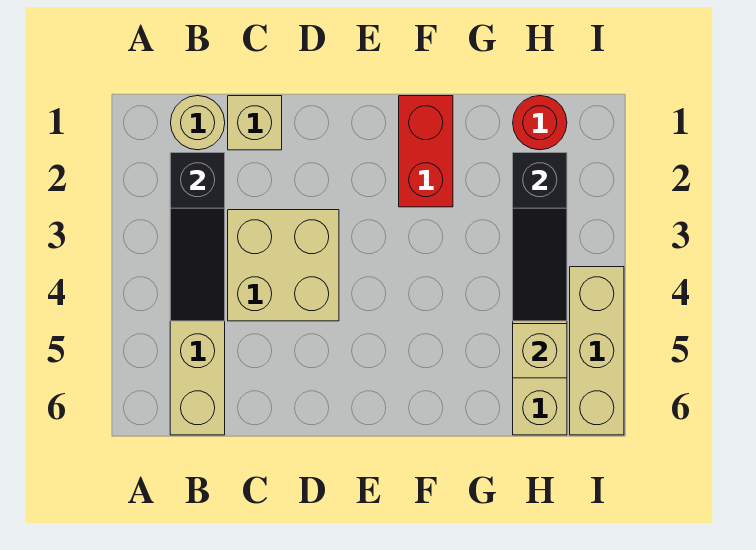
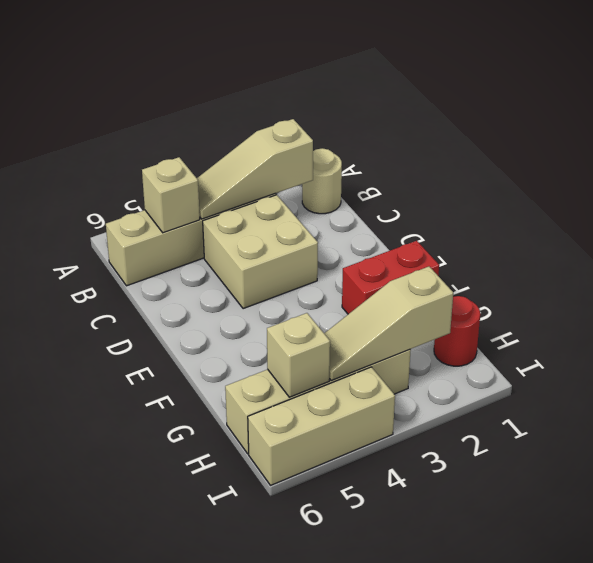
black slope B2:B4 level 2 top 2 -> tan slope B2:B4 level 2 top 2
tan brick C1 level 1 -> tan brick B5 level 2
black slope H2:H4 level 2 top 2 -> tan slope H2:H4 level 2 top 2

